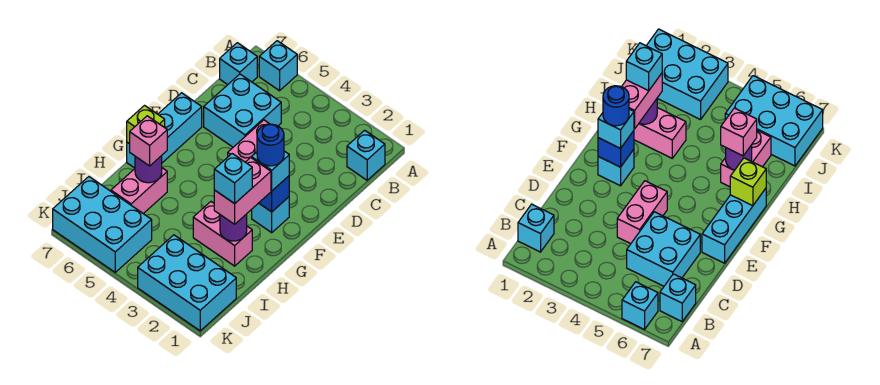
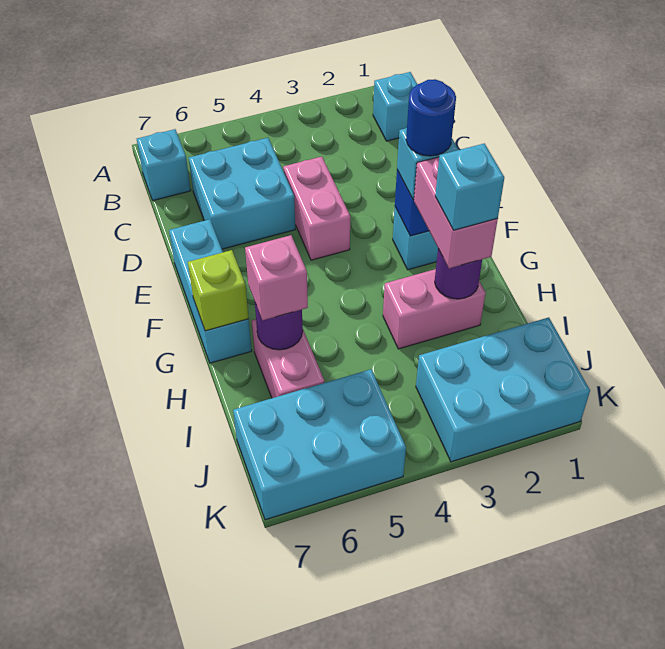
cyan brick A6 level 1 -> none

